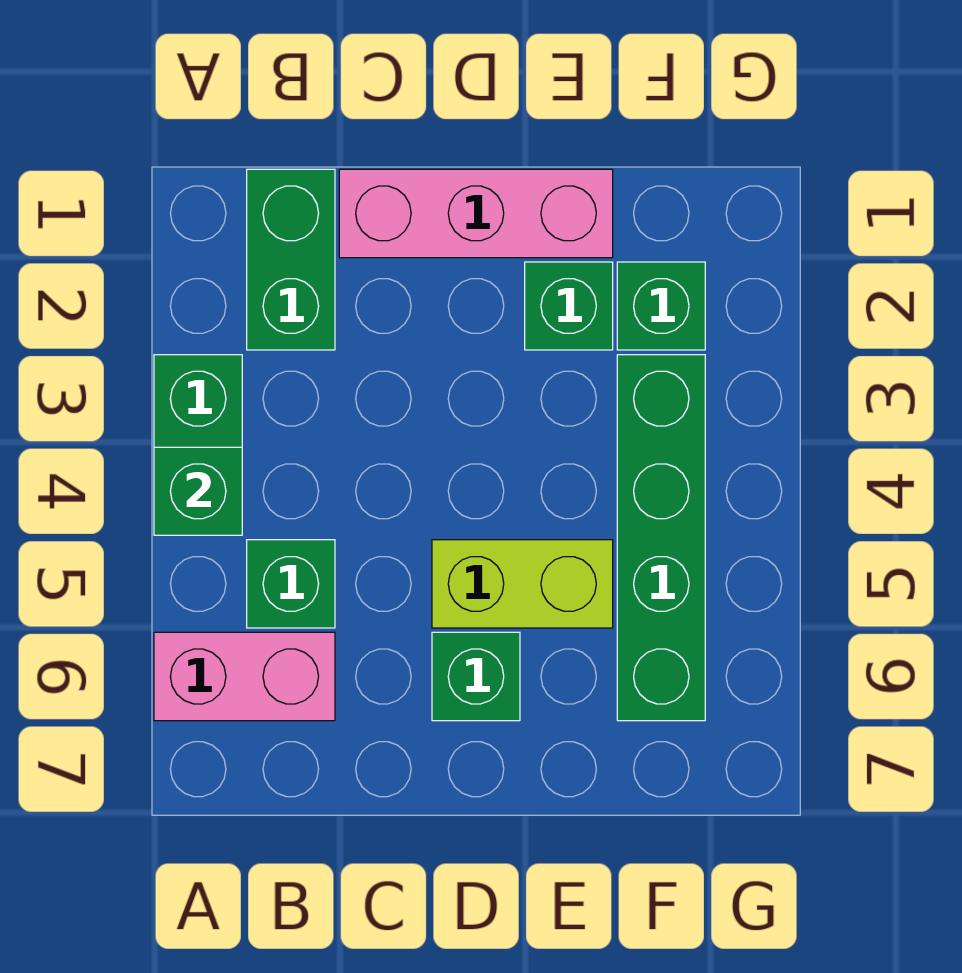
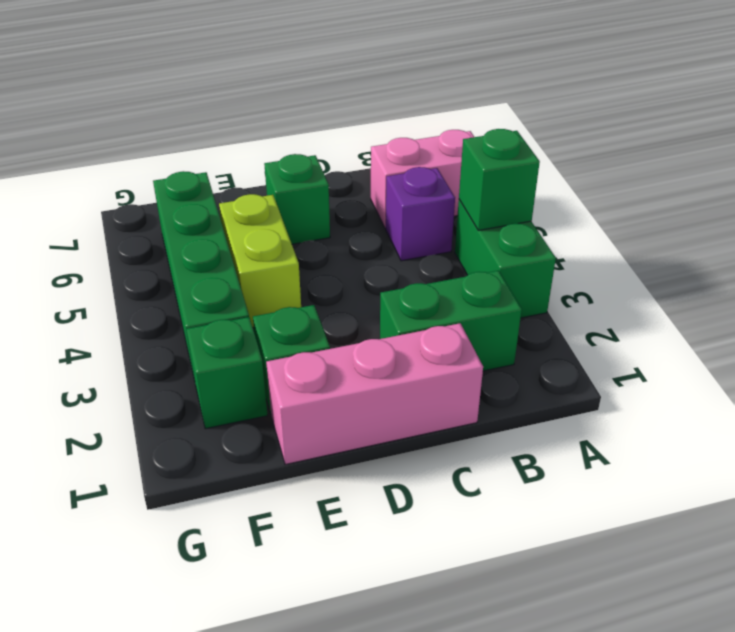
green brick B1:B2 level 1 -> green brick B2:C2 level 1
green brick B5 level 1 -> purple brick B5 level 1
lime brick D5:E5 level 1 -> lime brick E4:E5 level 1

